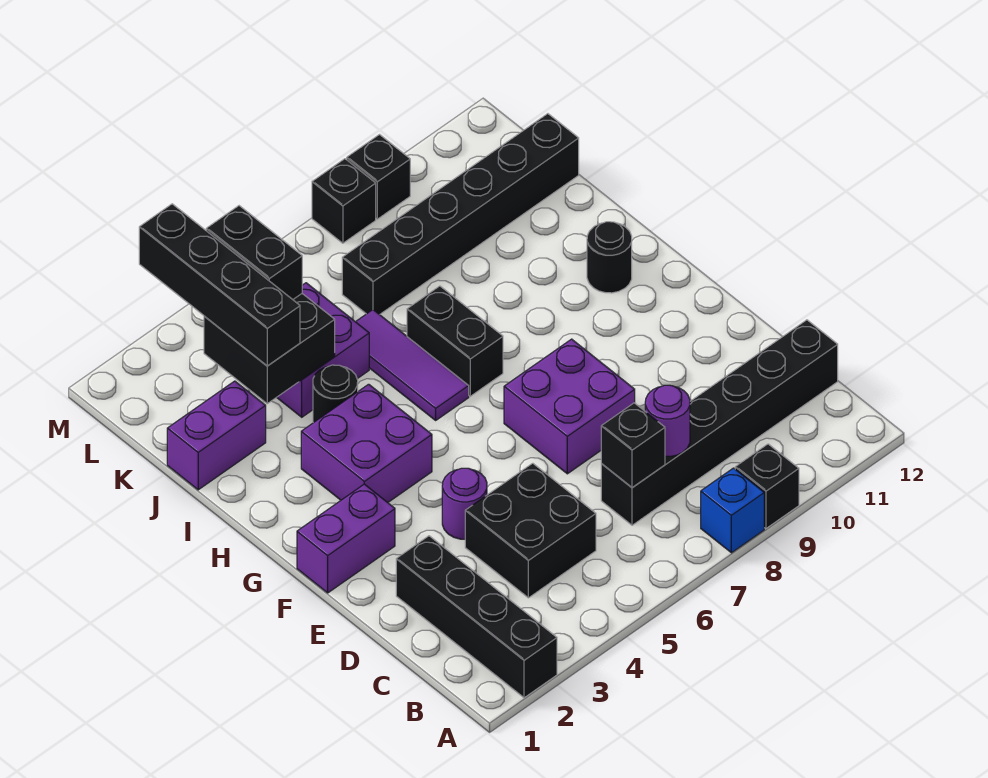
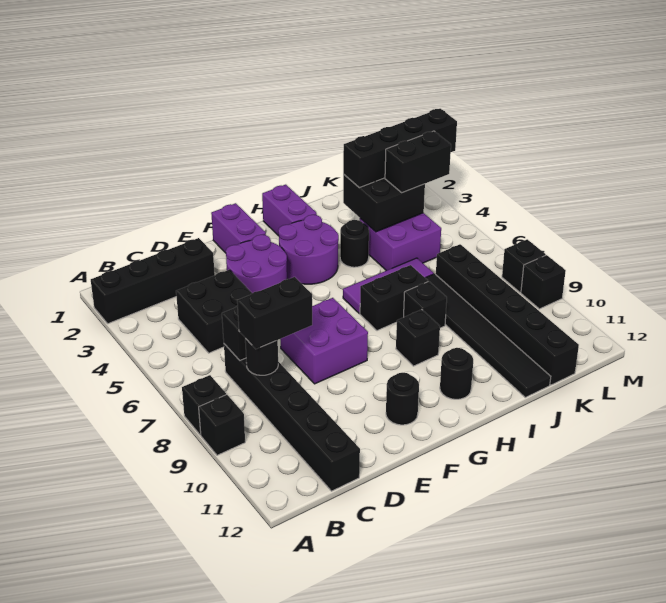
blue brick A8 level 1 -> black brick A8 level 1
purple round brick C8 level 2 -> black round brick C8 level 2
none -> black brick C8:D8 level 3
purple round brick E4 level 1 -> purple round brick E3:F4 level 1
none -> black round brick F11 level 1
purple brick G3:H4 level 1 -> purple round brick G3:H4 level 1
none -> black brick H9 level 1
none -> black brick I8 level 1
purple brick J1:J2 level 1 -> purple brick H1:H2 level 1
none -> black tile J7:J12 level 1

